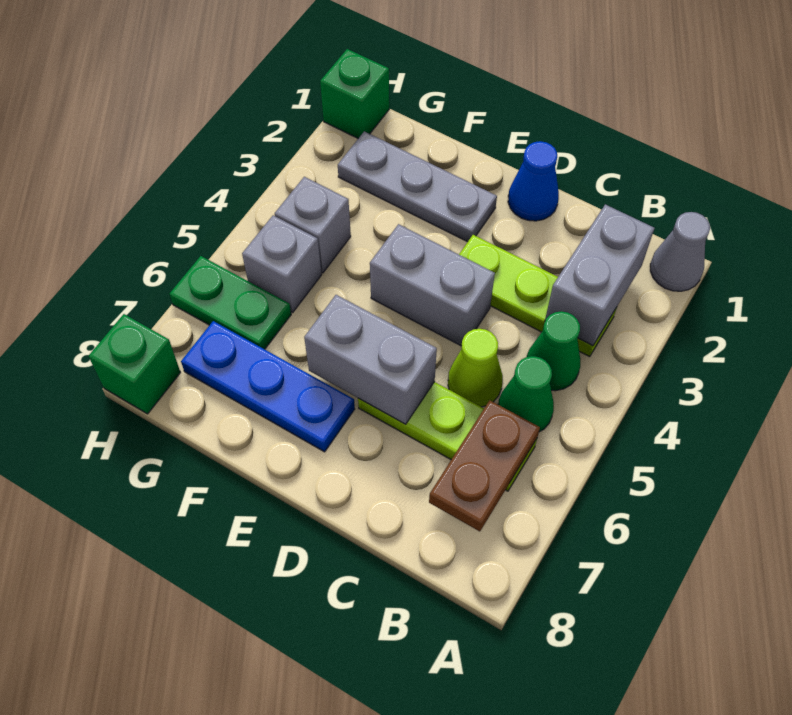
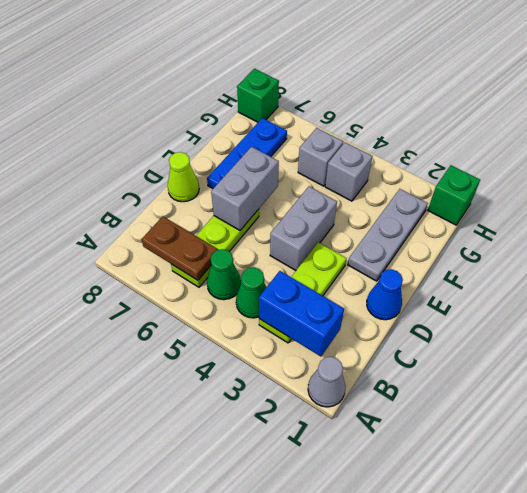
grey brick B2:B3 level 2 -> blue brick B2:B3 level 2
lime cone C5 level 1 -> lime cone D8 level 1
green plate G6:H6 level 1 -> none

